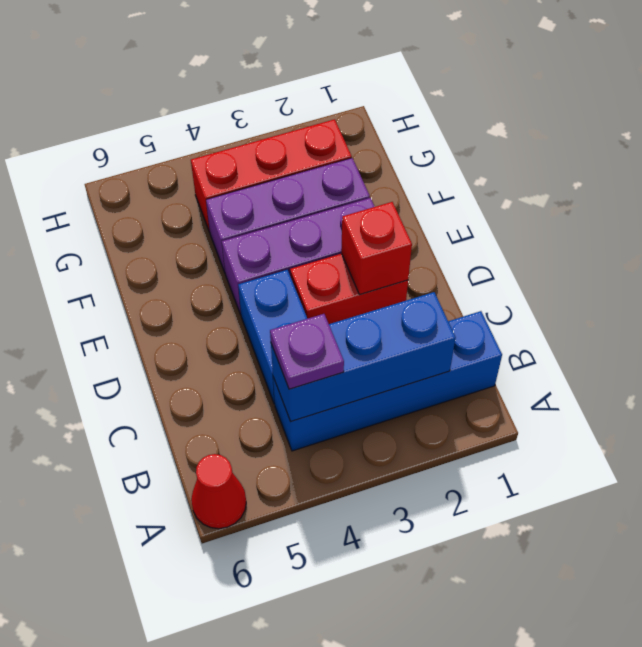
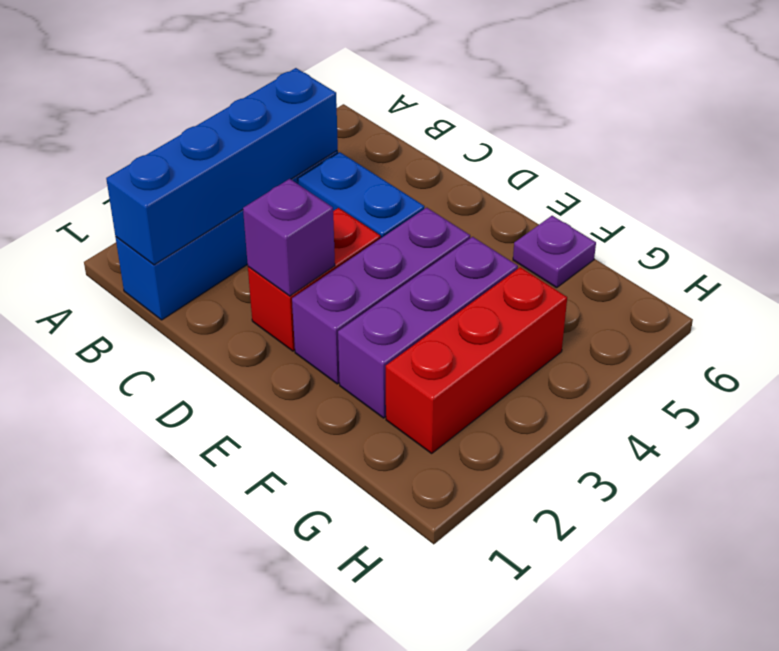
red cone A6 level 1 -> none
blue brick B2:B4 level 2 -> blue brick B1:B4 level 2
purple plate B4 level 3 -> purple plate F6 level 1
red brick D2 level 2 -> purple brick D2 level 2

